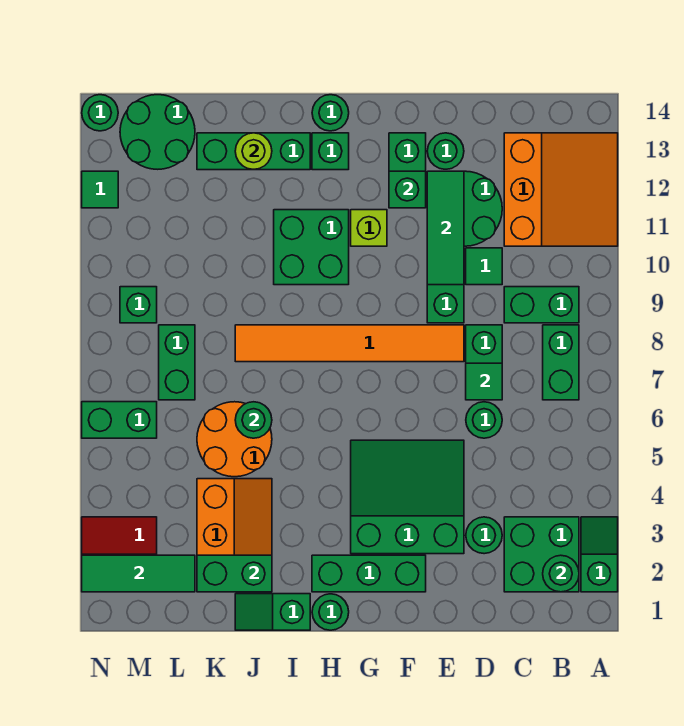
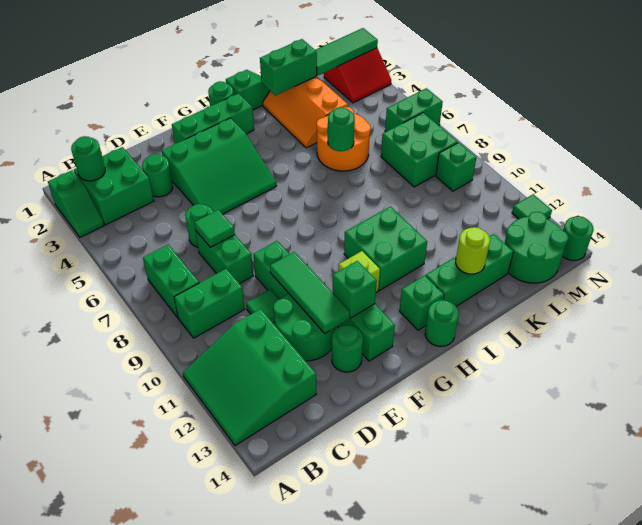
orange slope A11:C13 level 1 top C -> green slope A11:C13 level 1 top C
orange tile E8:J8 level 1 -> none
green brick L7:L8 level 1 -> green brick L7:M8 level 1

